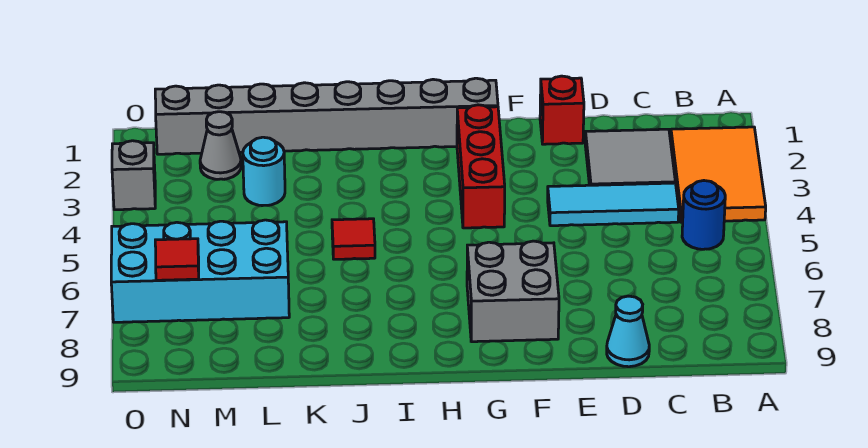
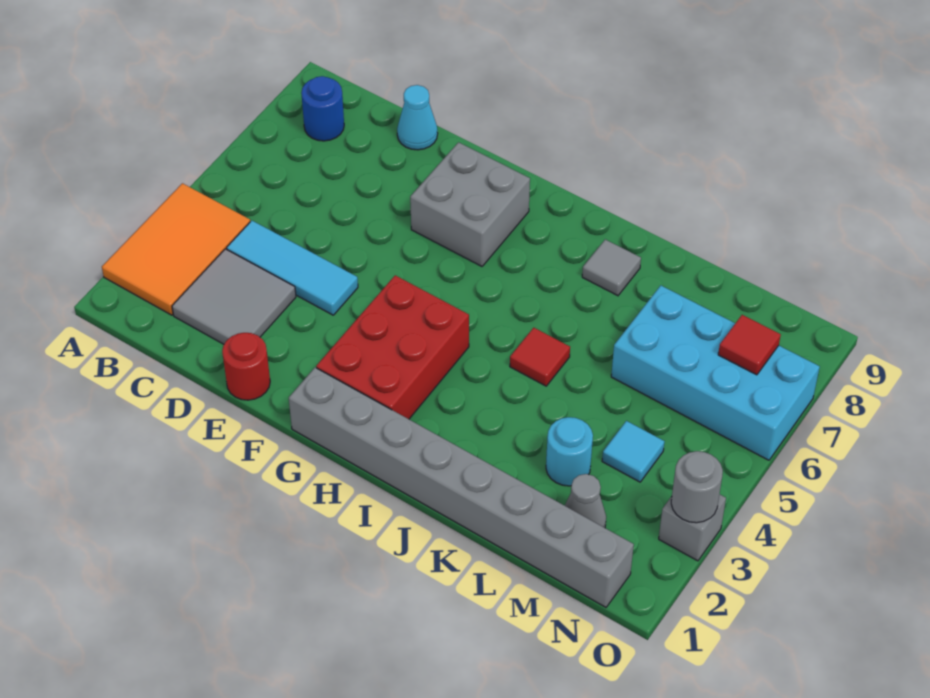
blue round brick B5 level 1 -> blue round brick B8 level 1
red brick E1 level 1 -> red round brick E1 level 1
red brick G2:G4 level 1 -> red brick G2:H4 level 1
none -> grey tile J8 level 1
none -> cyan tile M4 level 1
none -> grey round brick O3 level 2

